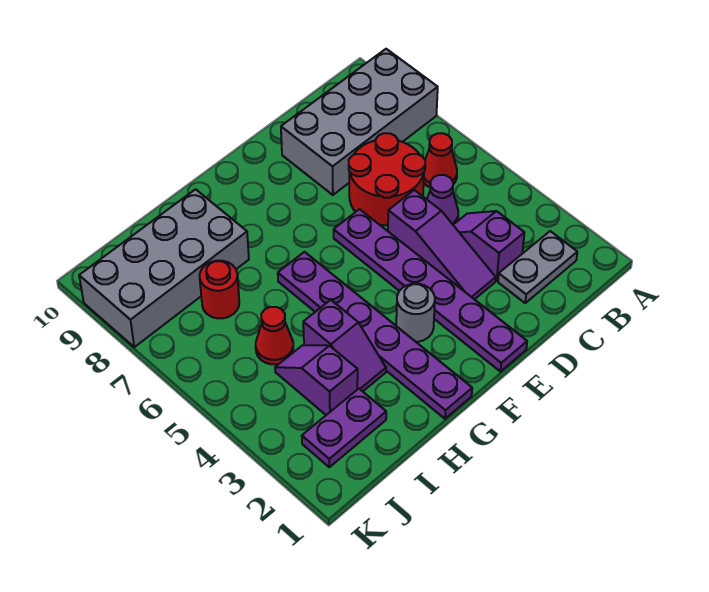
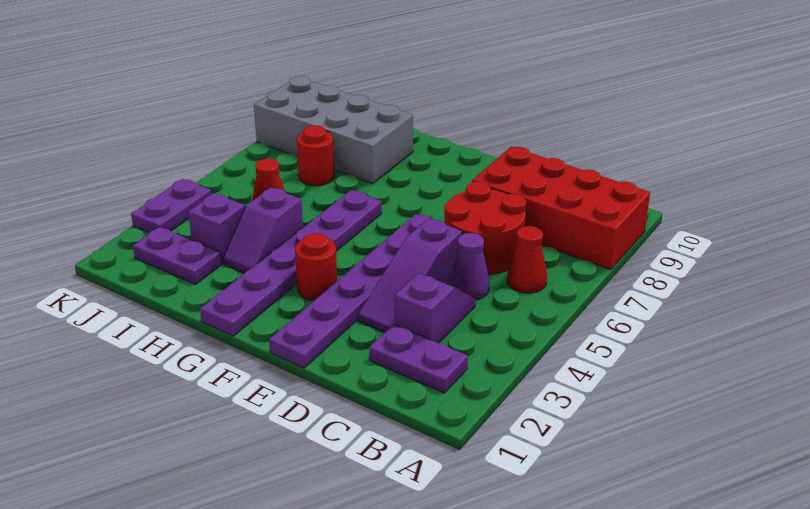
grey brick A8:D9 level 1 -> red brick A8:D9 level 1
grey plate B2:C2 level 1 -> purple plate B2:C2 level 1
grey round brick F3 level 1 -> red round brick F3 level 1
none -> purple plate K3:K4 level 1

